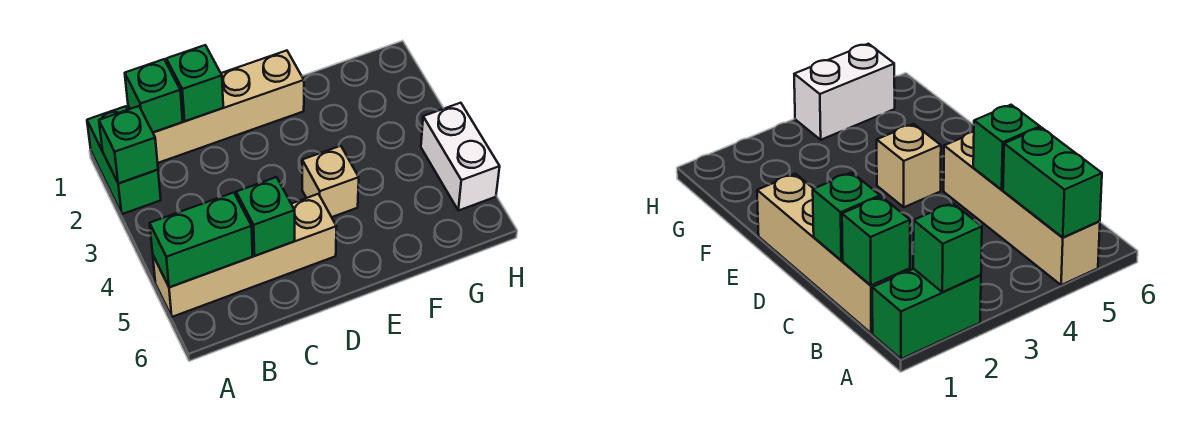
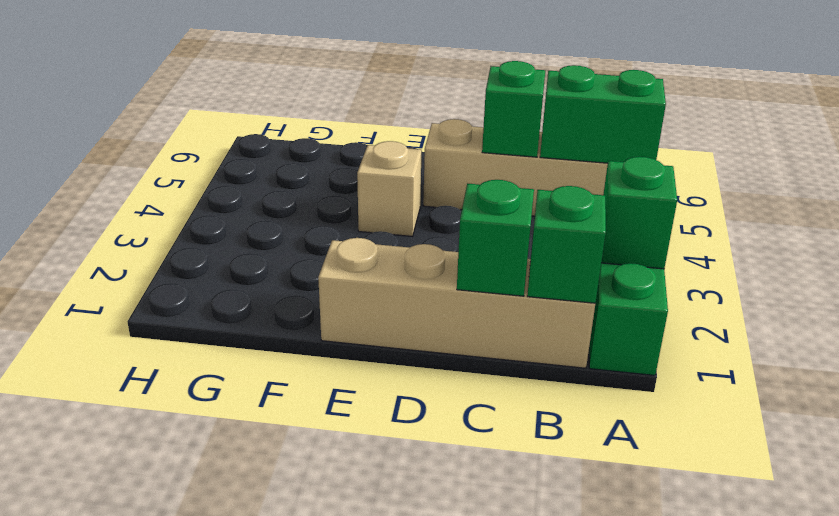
white brick H4:H5 level 1 -> none

